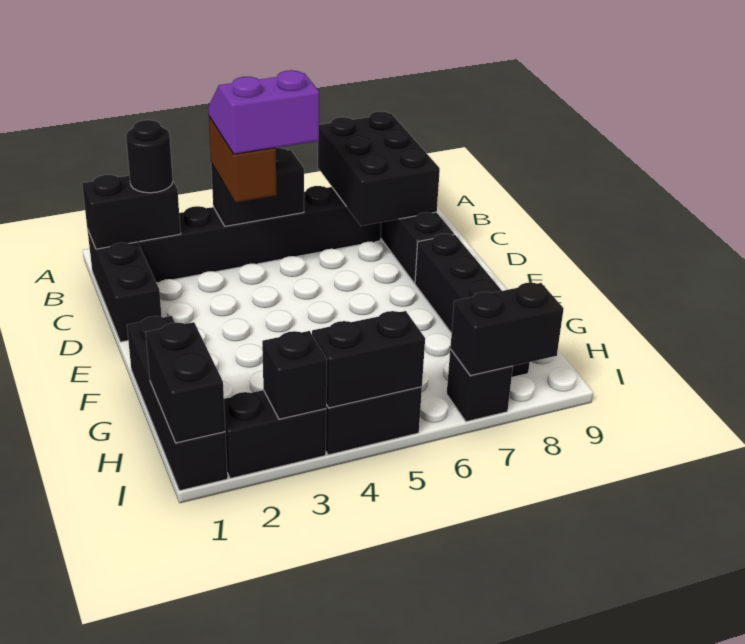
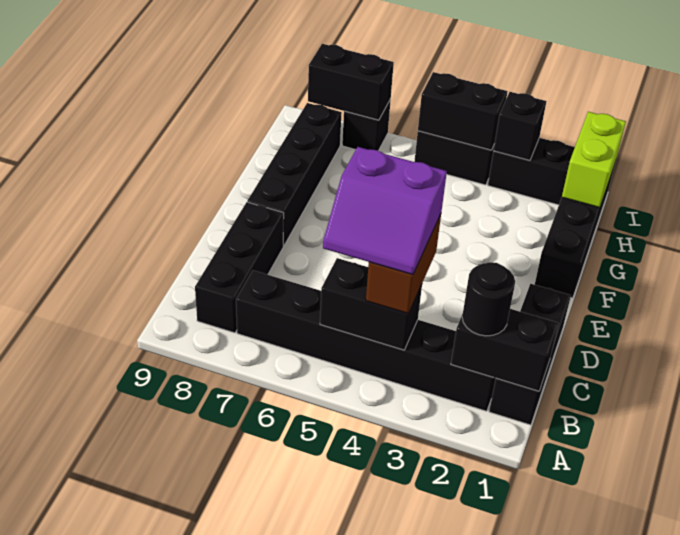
black brick A7:C8 level 2 -> none
black brick H1:I1 level 2 -> lime brick H1:I1 level 2

